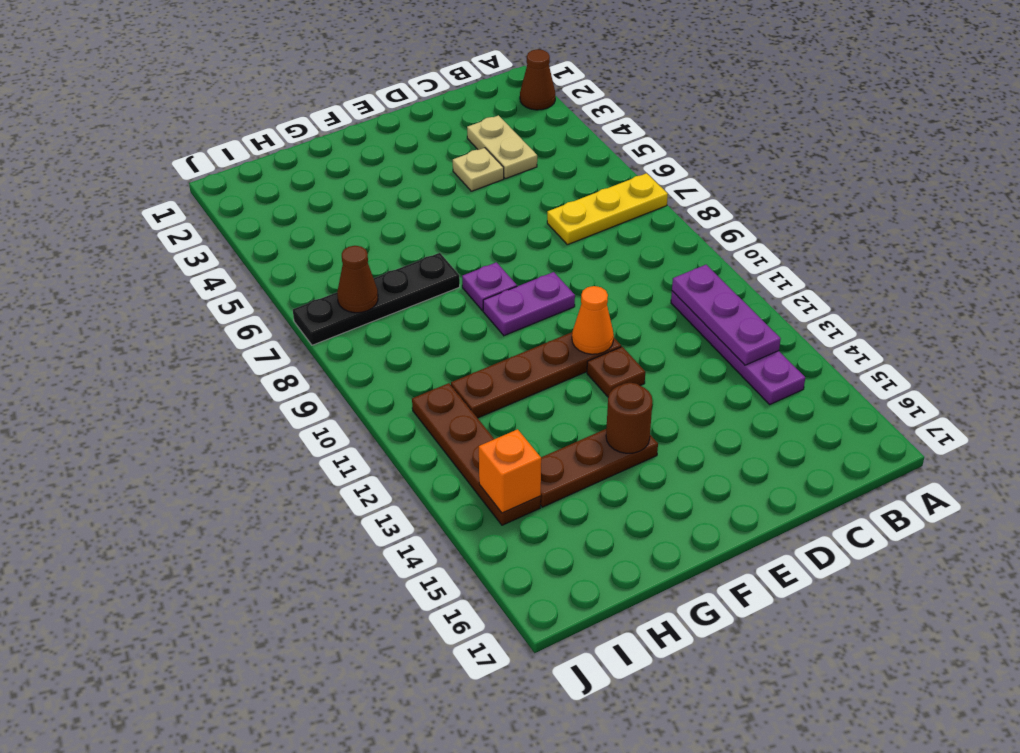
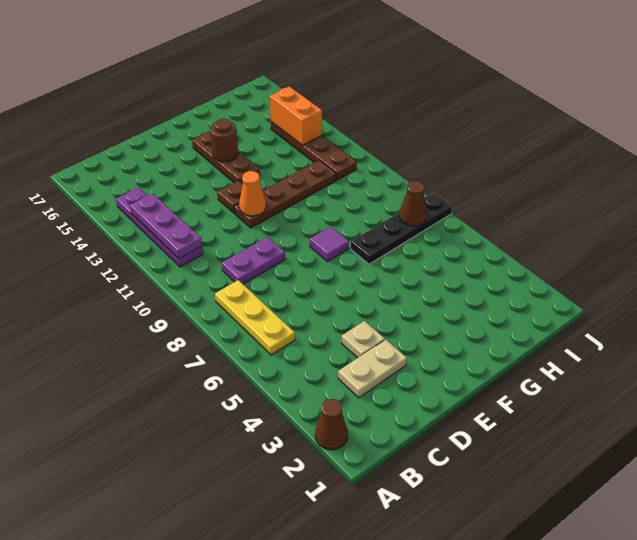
yellow plate A7:C7 level 1 -> yellow plate B6:B8 level 1
tan plate C3:C4 level 1 -> tan plate C3:D3 level 1
purple plate E9:F9 level 1 -> purple plate C9:D9 level 1
purple plate F8 level 1 -> purple tile F8 level 1
brown plate F14:H14 level 1 -> brown plate F13:F15 level 1
orange brick I14 level 2 -> orange brick I13:I14 level 2

